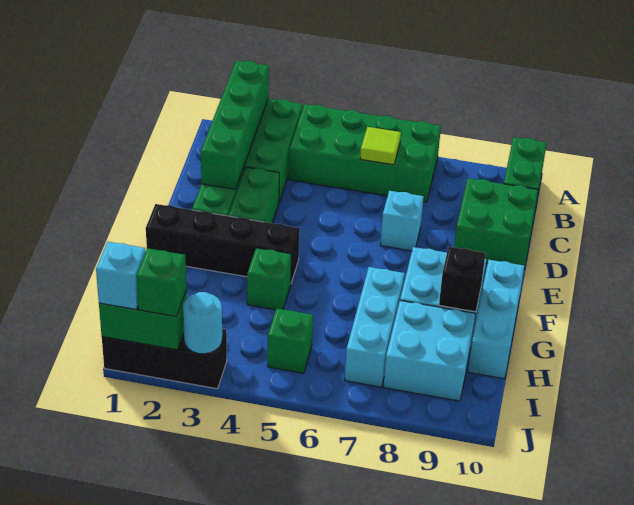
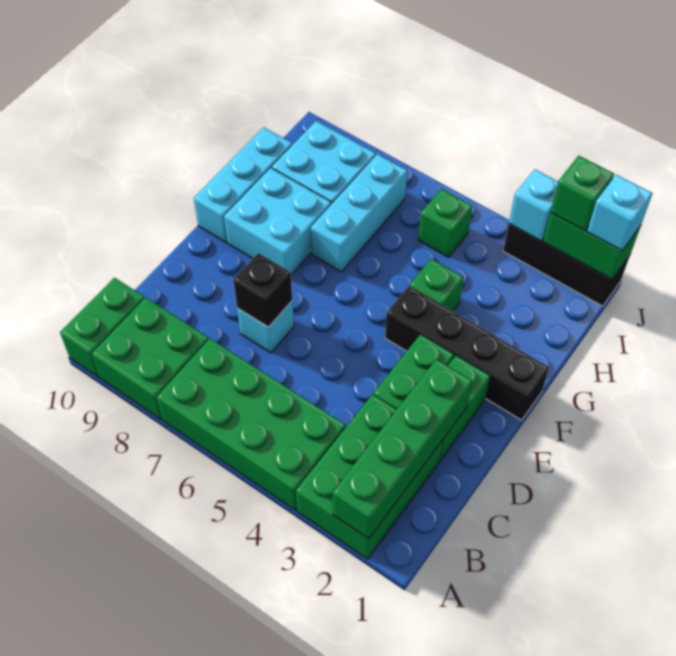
lime tile B6 level 2 -> none
green brick C9:D10 level 1 -> green brick A8:B9 level 1
black brick G9 level 2 -> black brick D7 level 2
cyan round brick J3 level 2 -> cyan brick J3 level 2

